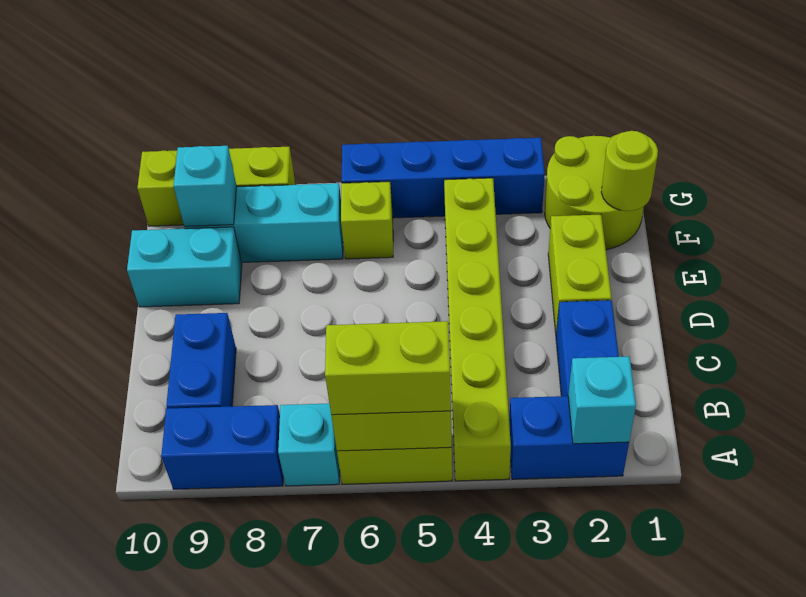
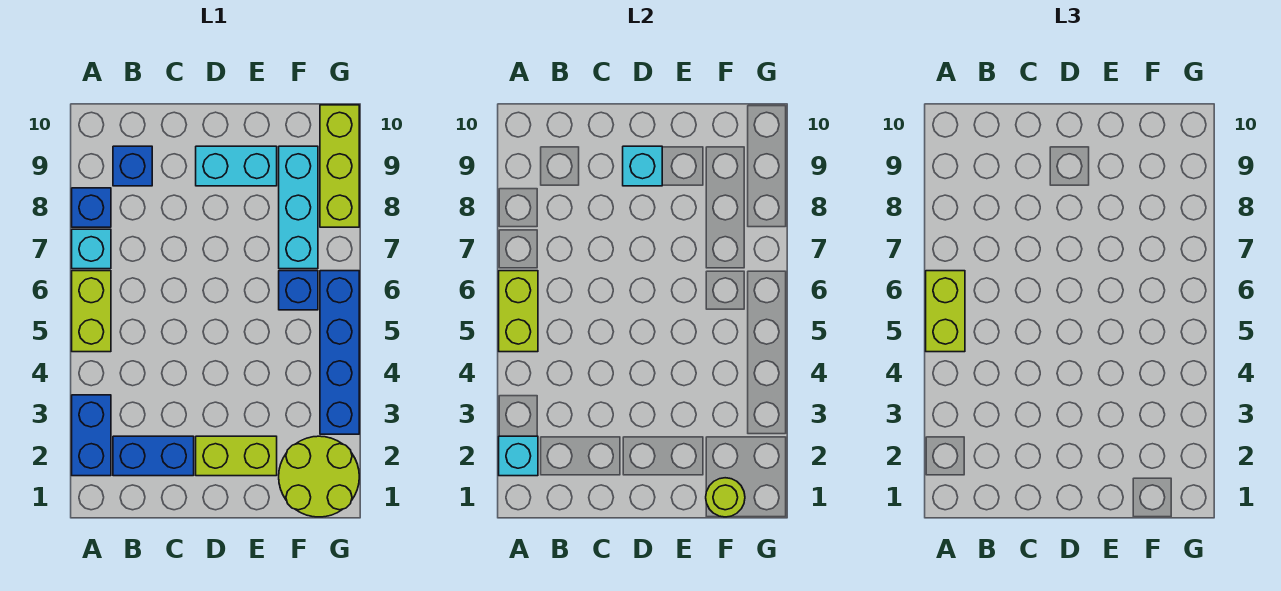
lime brick A4:F4 level 1 -> none
blue brick A8:A9 level 1 -> blue brick A8 level 1
blue brick B9:C9 level 1 -> blue brick B9 level 1
cyan brick E9:E10 level 1 -> cyan brick D9:E9 level 1
lime brick F6 level 1 -> blue brick F6 level 1
cyan brick F9 level 2 -> cyan brick D9 level 2

